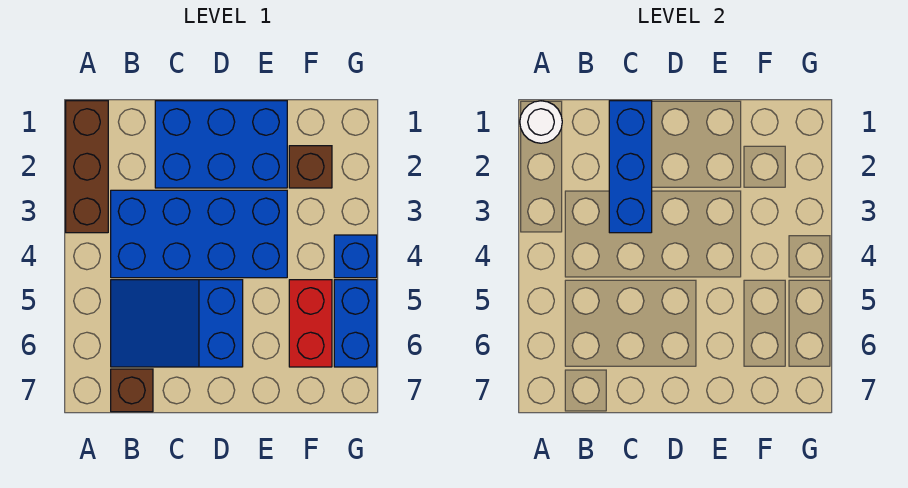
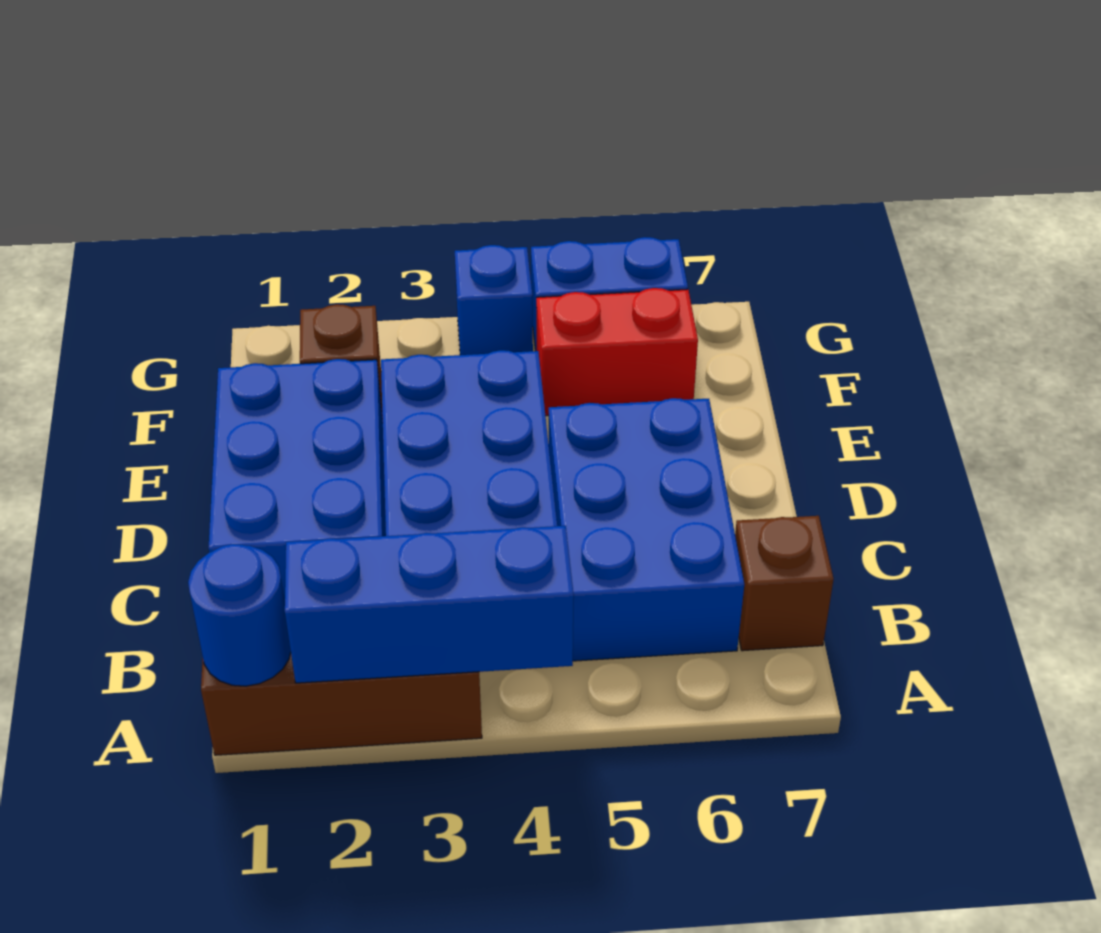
white round brick A1 level 2 -> blue round brick A1 level 2
blue slope B5:D6 level 1 top D -> blue brick B5:D6 level 1
blue brick C1:C3 level 2 -> blue brick A2:A4 level 2

